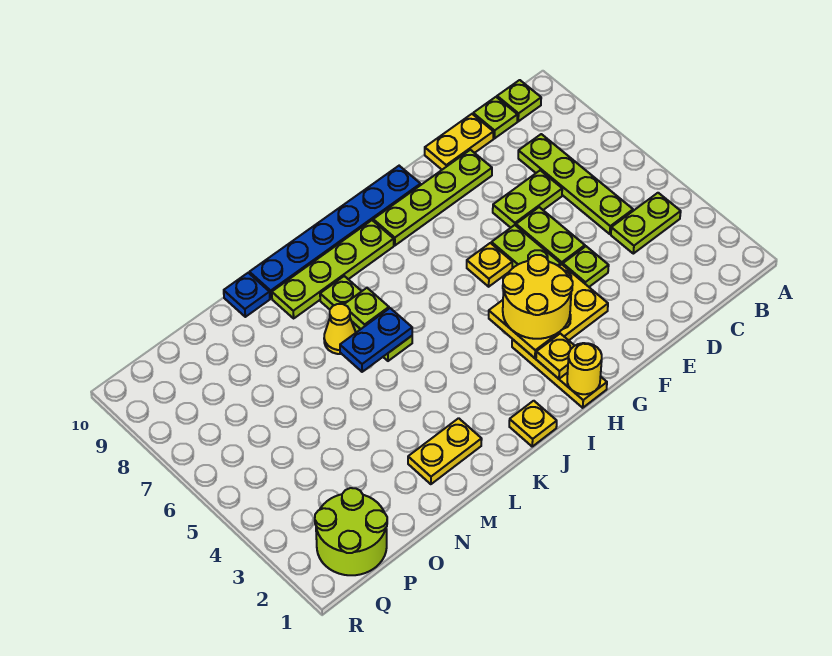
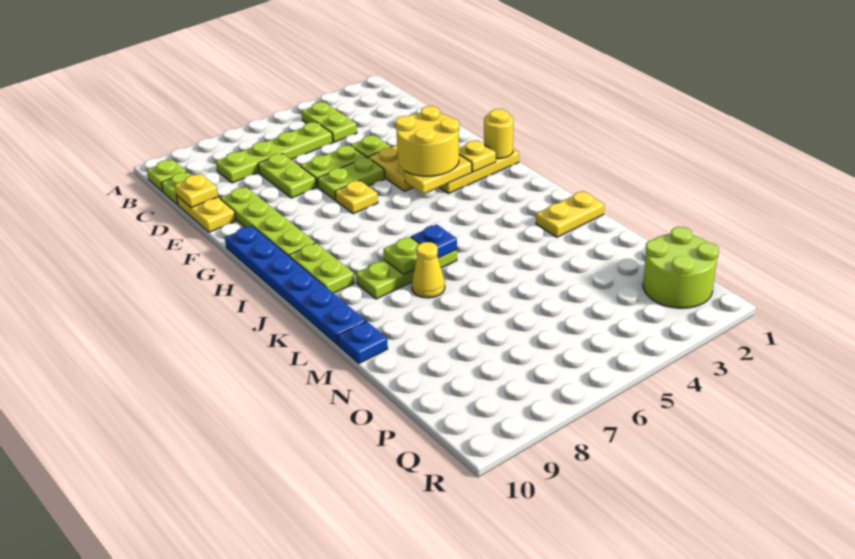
lime plate I9:L9 level 1 -> lime plate I9:J9 level 1
yellow plate J1 level 1 -> yellow plate D10 level 2
blue plate K6:L6 level 2 -> blue plate K6 level 2
yellow plate L2:M2 level 1 -> yellow plate L1:L2 level 1

